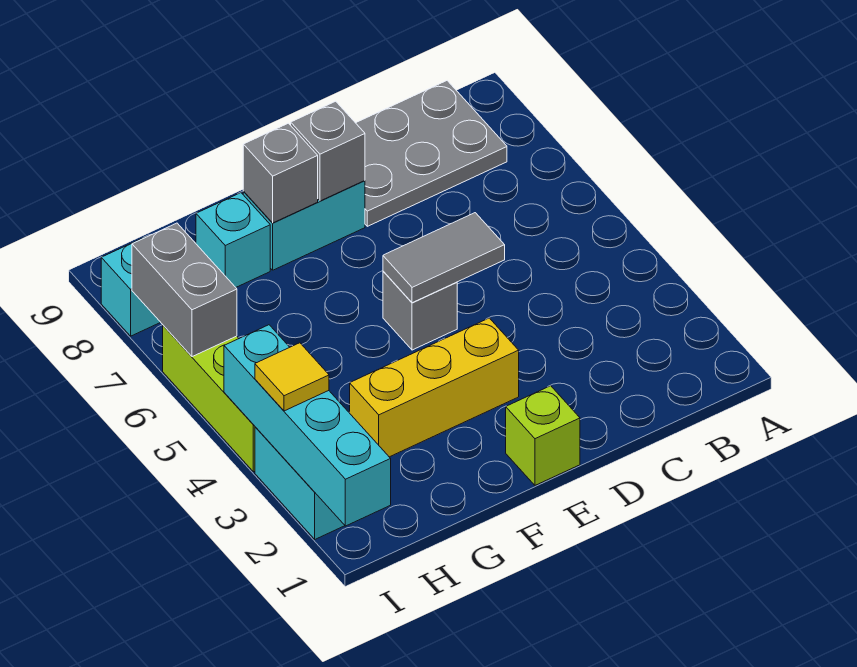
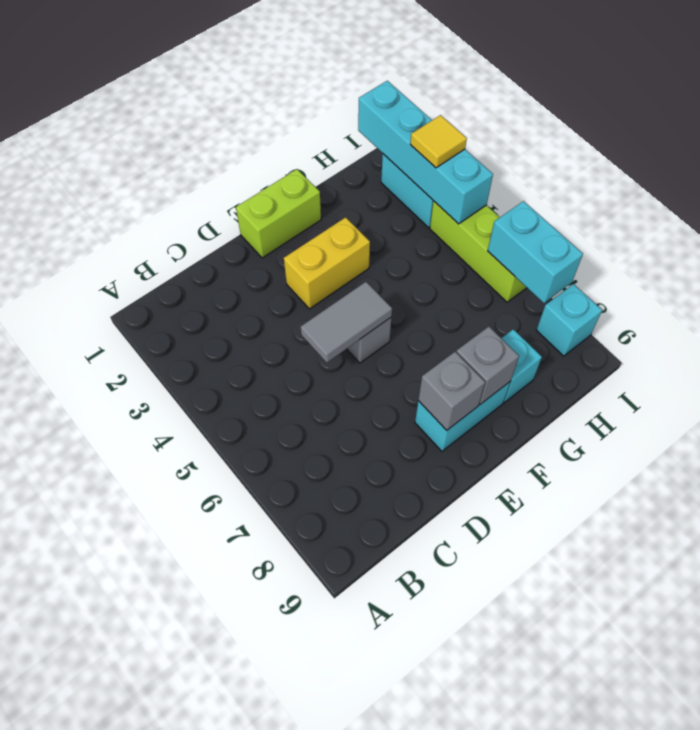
grey plate B8:D9 level 1 -> none
lime brick E1 level 1 -> lime brick E1:F1 level 1
yellow brick E3:G3 level 1 -> yellow brick E3:F3 level 1
grey brick I6:I7 level 2 -> cyan brick I6:I7 level 2

